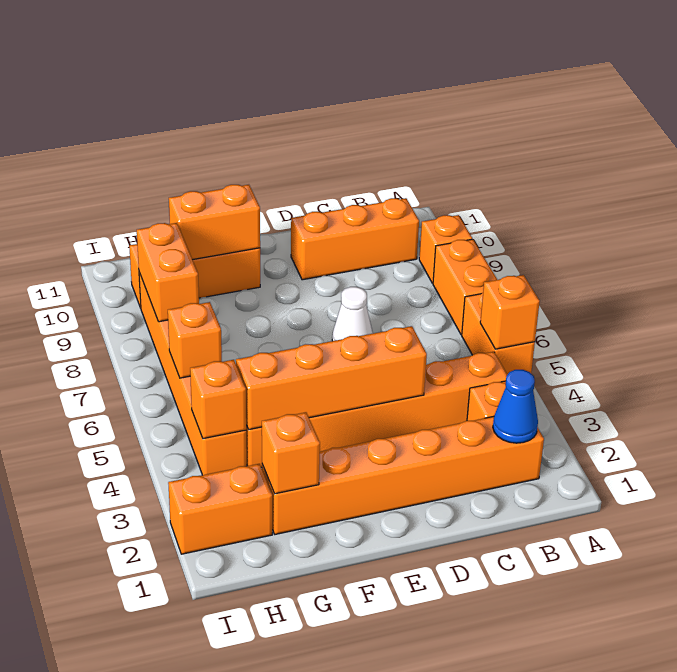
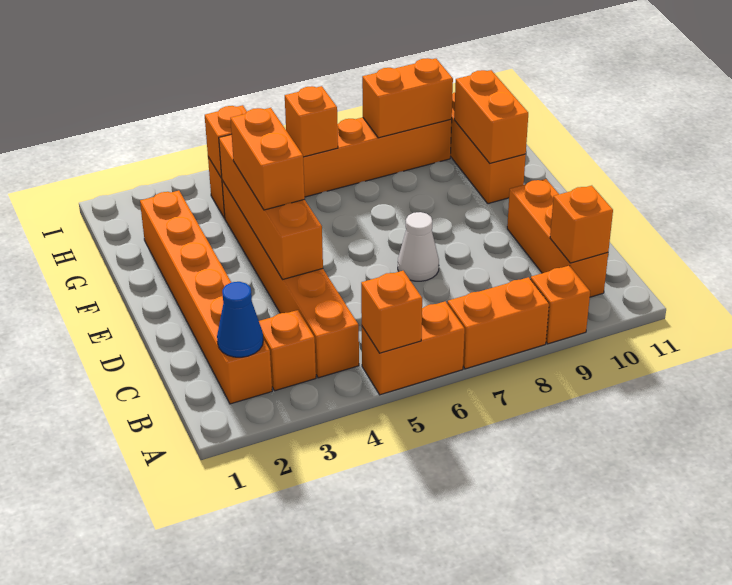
orange brick G2 level 2 -> orange brick B10 level 2
orange brick H2:I2 level 1 -> orange brick E4:F4 level 3

